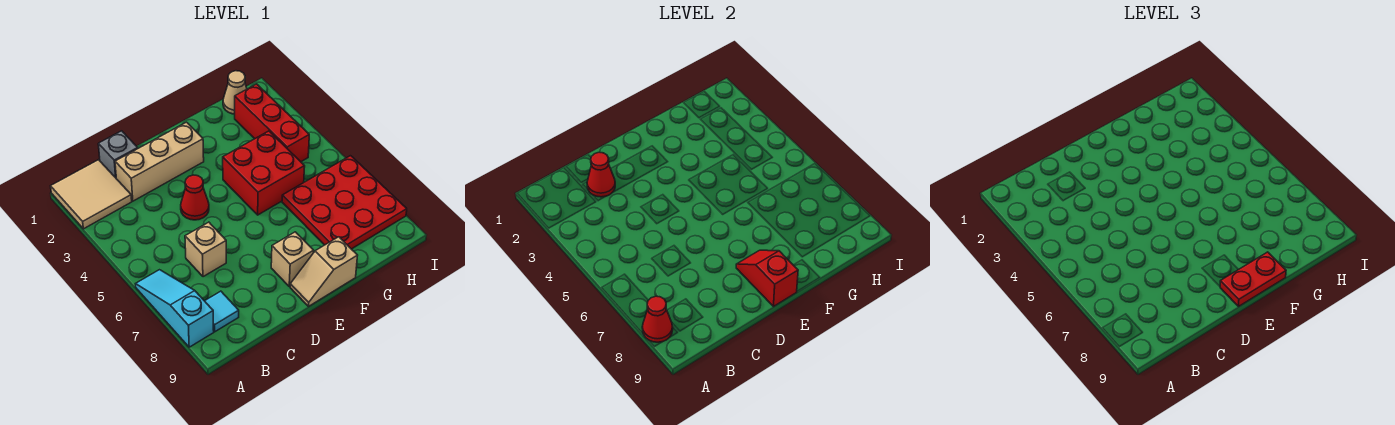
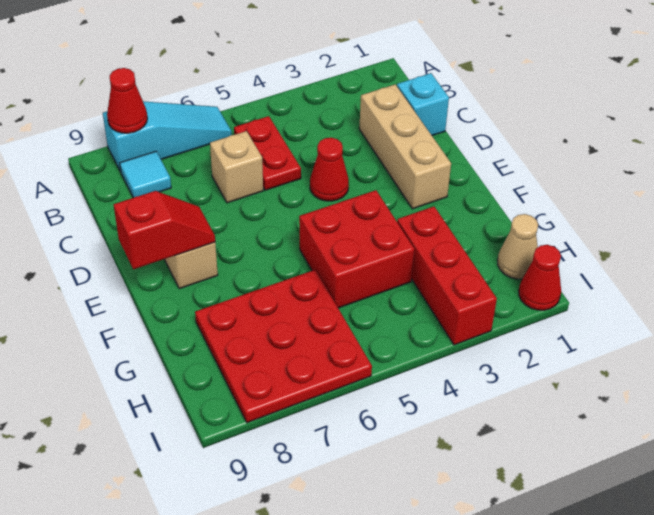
tan tile A1:B2 level 1 -> none
grey brick C1 level 1 -> cyan brick C1 level 1
red cone C2 level 2 -> red cone I1 level 1
tan slope E9:F9 level 1 top F -> none
red plate E9:F9 level 3 -> red plate B5:C5 level 1
red brick H2:H4 level 1 -> red brick G3:I3 level 1

